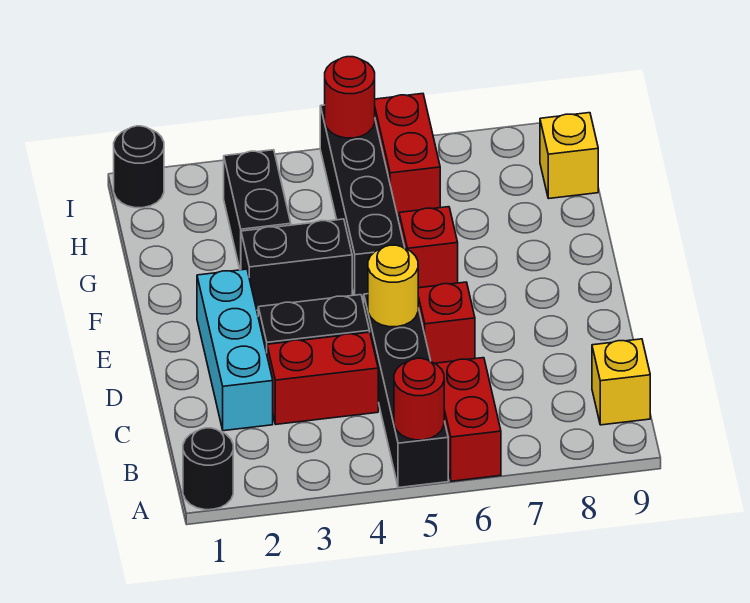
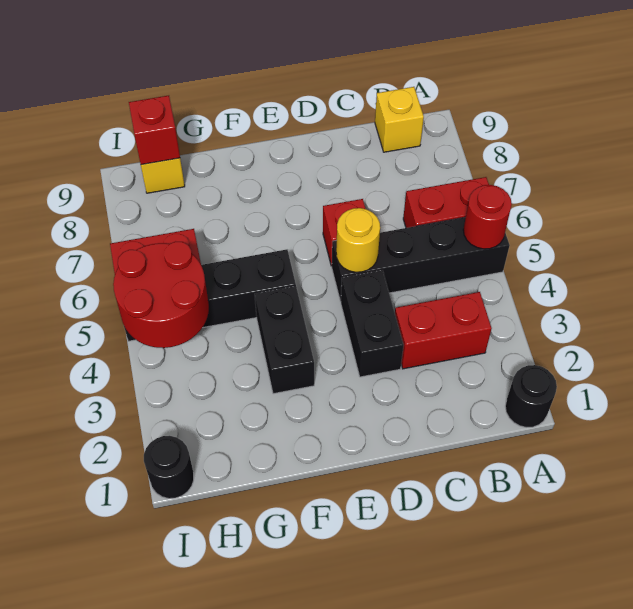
cyan brick C2:E2 level 1 -> none
red brick C3:C4 level 1 -> red brick B3:C3 level 1
red brick F6 level 1 -> red brick H9 level 2
black brick G3:H3 level 1 -> none
red round brick I5 level 2 -> red round brick H4:I5 level 2

